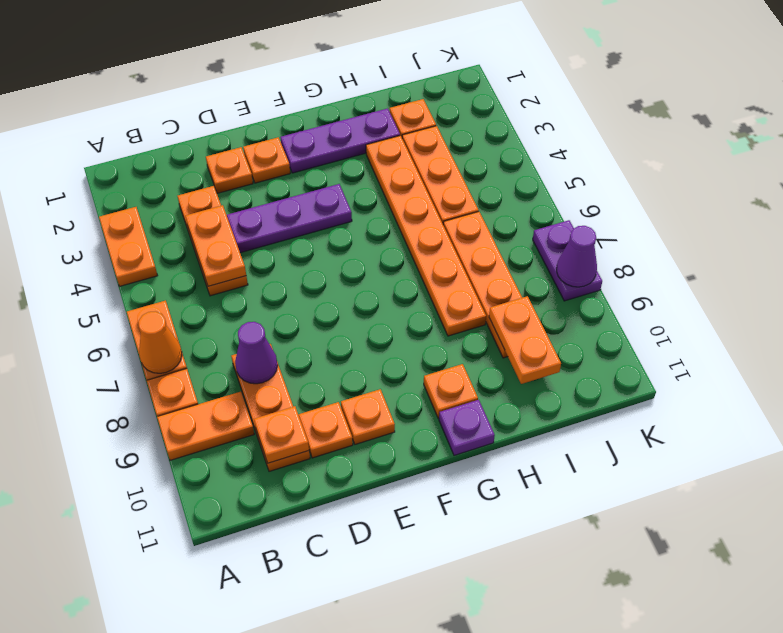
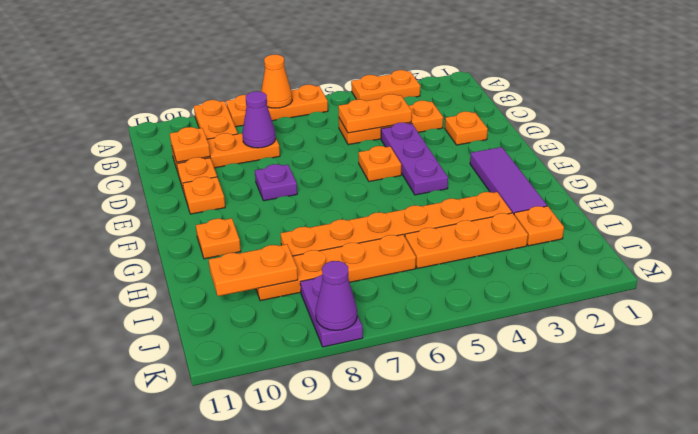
orange plate E2 level 1 -> orange plate E5 level 1
purple plate F2:H2 level 1 -> purple tile F2:H2 level 1
purple plate G11 level 1 -> purple plate E8 level 1
purple plate K7:K8 level 1 -> purple plate J8:K8 level 1

